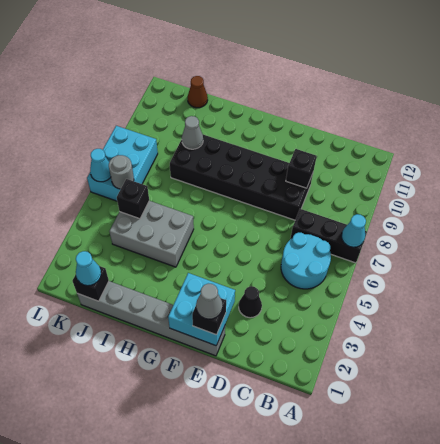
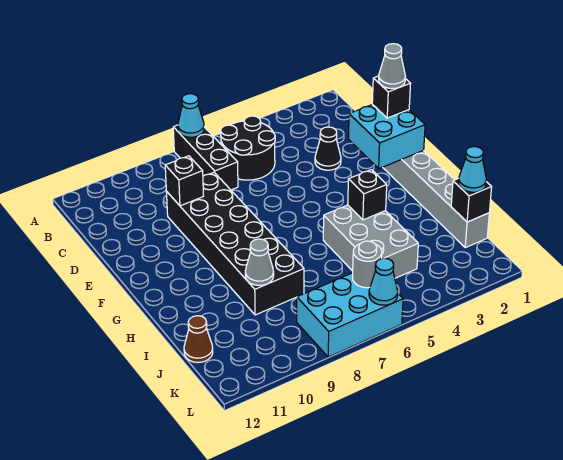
cyan round brick B5:C6 level 1 -> black round brick B5:C6 level 1
black brick J5 level 2 -> black brick H4 level 2

